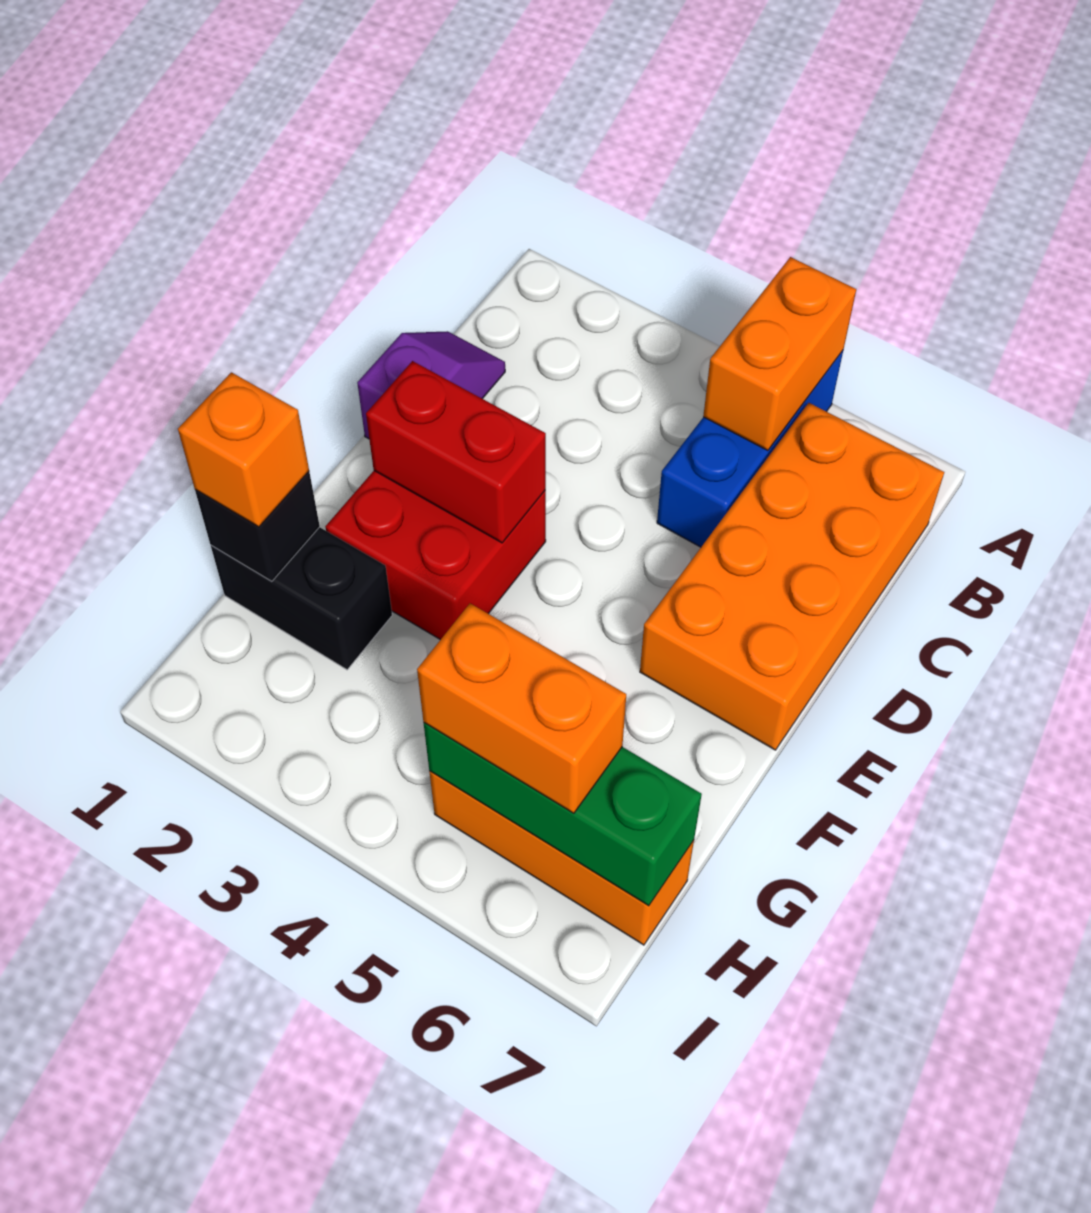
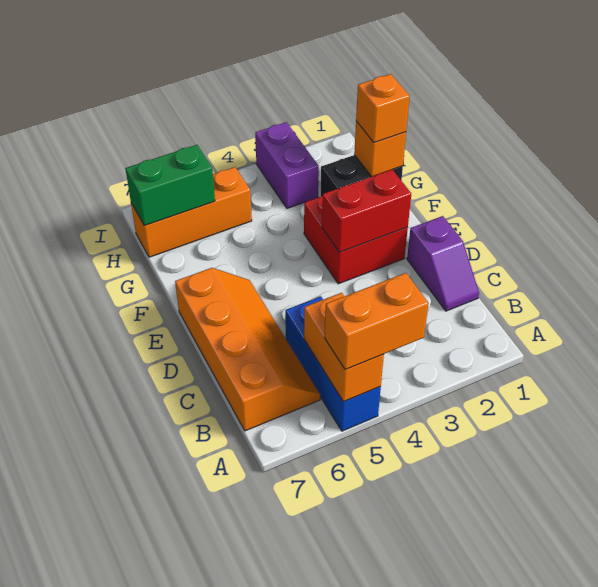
orange brick B6:E7 level 1 -> orange slope B6:E7 level 1 top 7
black brick G1 level 2 -> orange brick G1 level 2
none -> purple brick H3:I3 level 1
green brick H5:H7 level 2 -> green brick H6:H7 level 2
orange brick H5:H6 level 3 -> orange brick A4:A5 level 3

